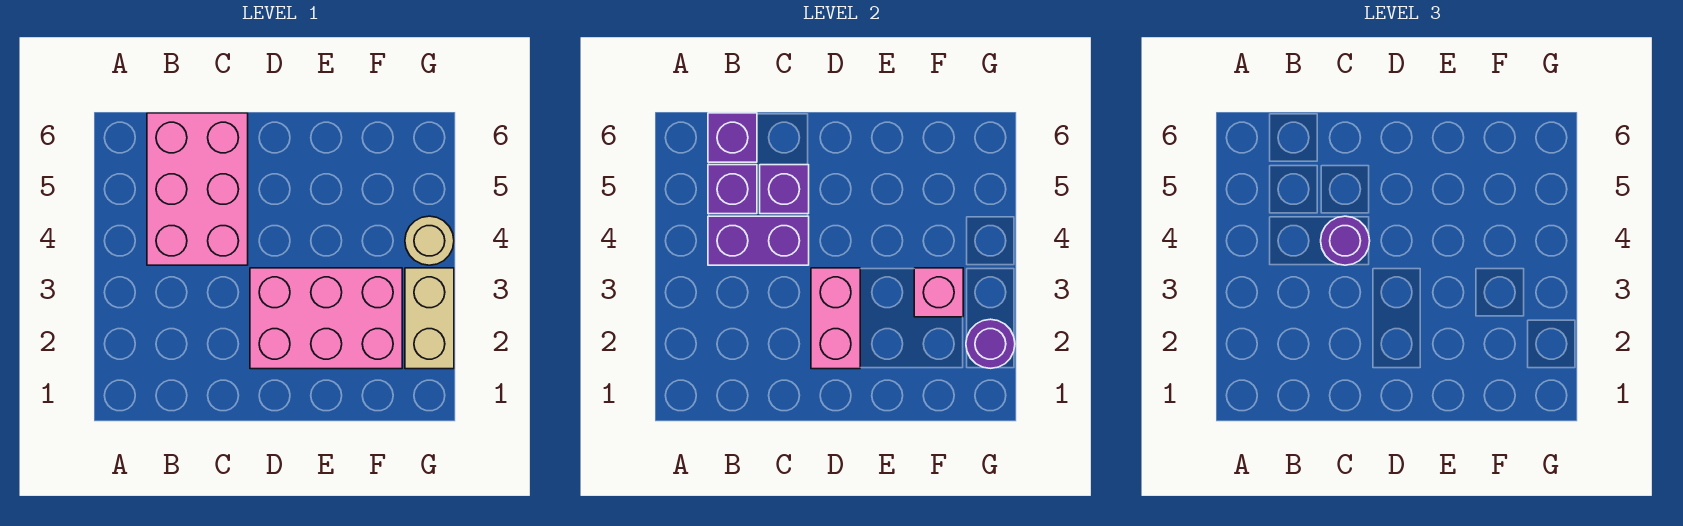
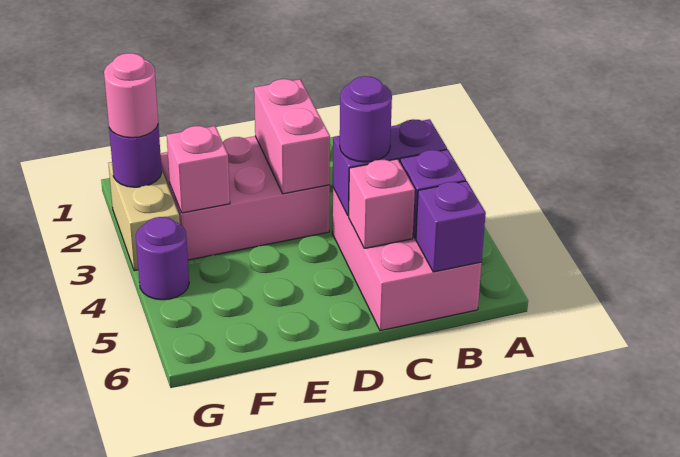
purple brick C5 level 2 -> pink brick C5 level 2
none -> pink round brick G2 level 3
tan round brick G4 level 1 -> purple round brick G4 level 1

